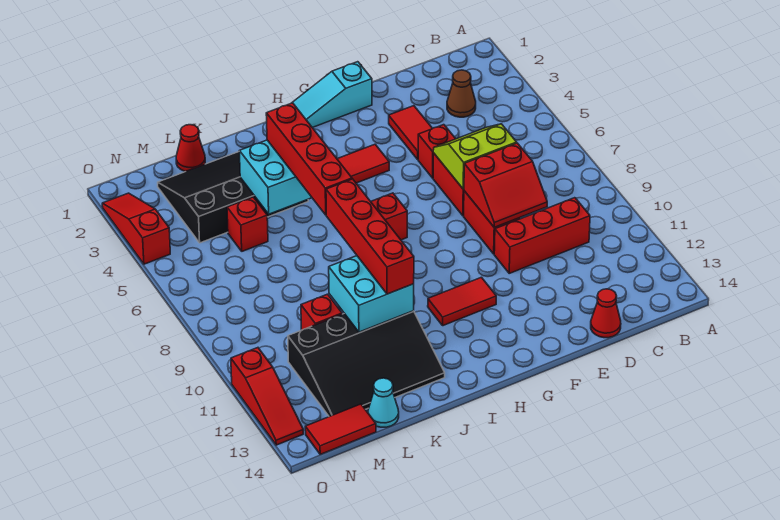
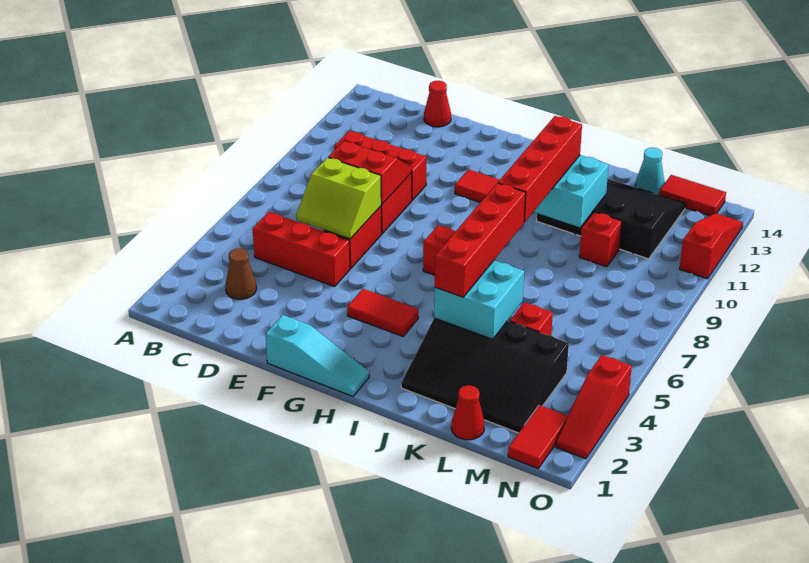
red tile E3:E4 level 1 -> red tile N1:N2 level 1
red brick E5 level 1 -> red brick C5:E5 level 1

